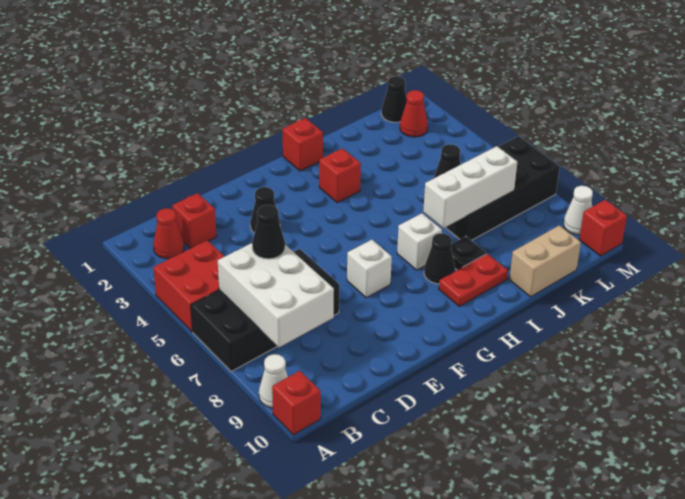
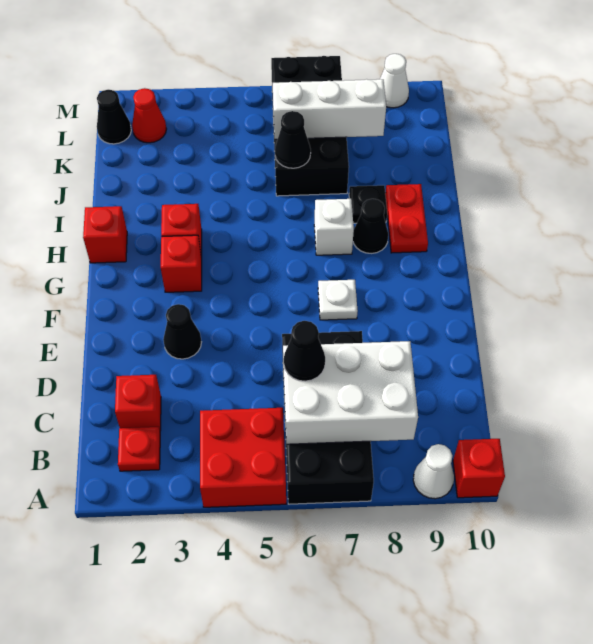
red cone B2 level 1 -> red plate B2 level 1
white brick F7 level 1 -> white plate F7 level 1
white brick I7:K7 level 2 -> white brick K6:K8 level 2
tan brick J10:K10 level 1 -> none
red brick M10 level 1 -> red brick G3 level 1

